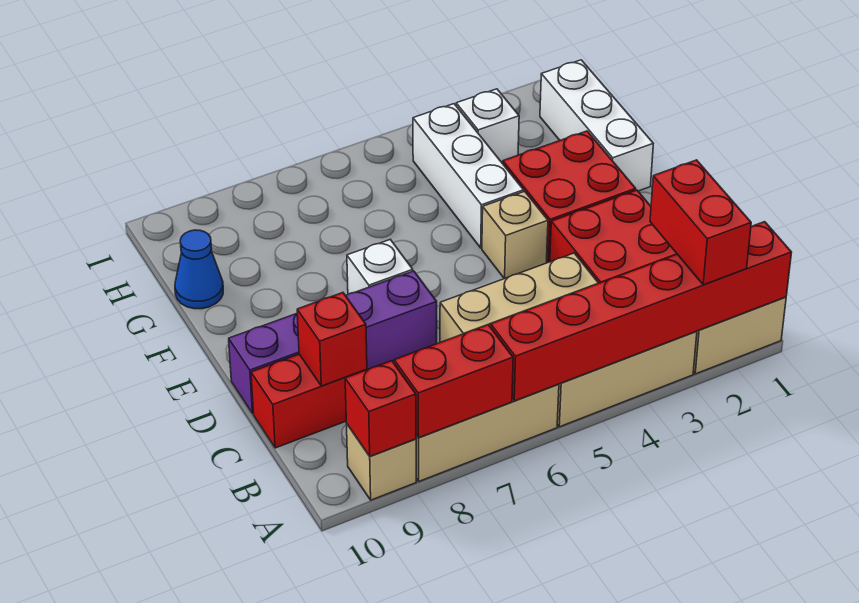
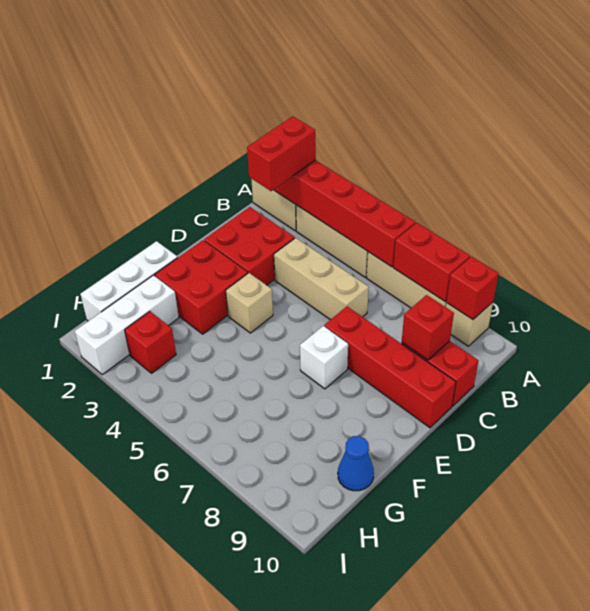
purple brick D7:D10 level 1 -> red brick D7:D10 level 1
white brick F4:H4 level 1 -> white brick G2:I2 level 1
white brick H3 level 1 -> red brick H3 level 1

